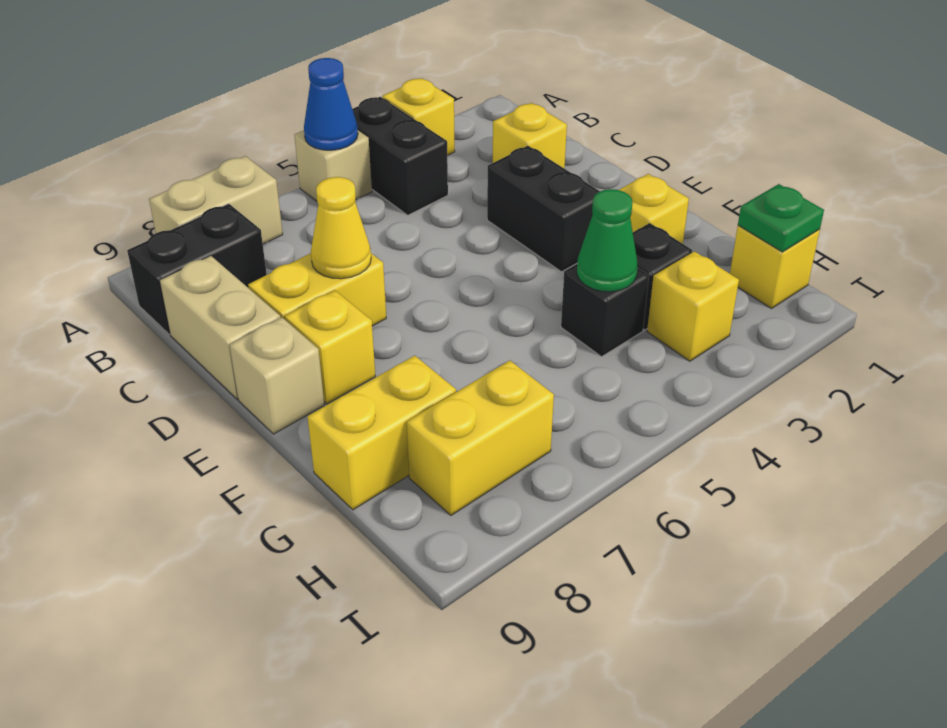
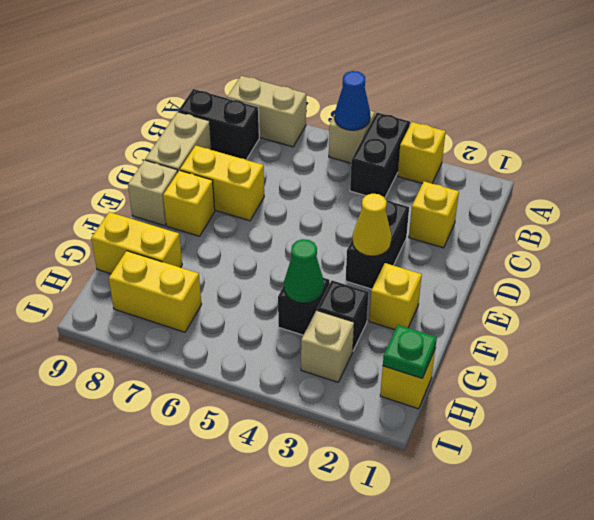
yellow cone D7 level 2 -> yellow cone E3 level 2
yellow brick H3 level 1 -> tan brick H3 level 1

